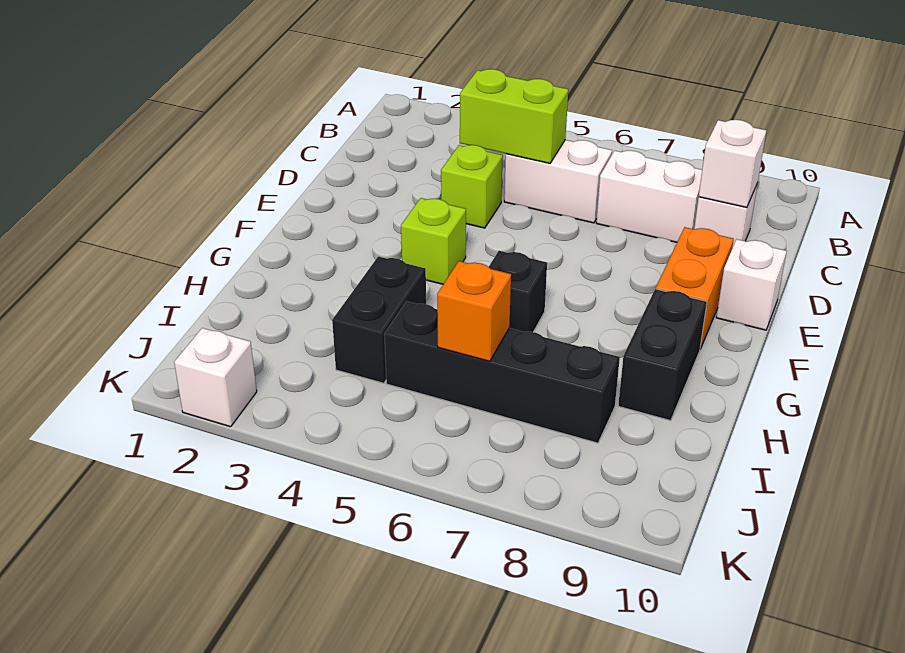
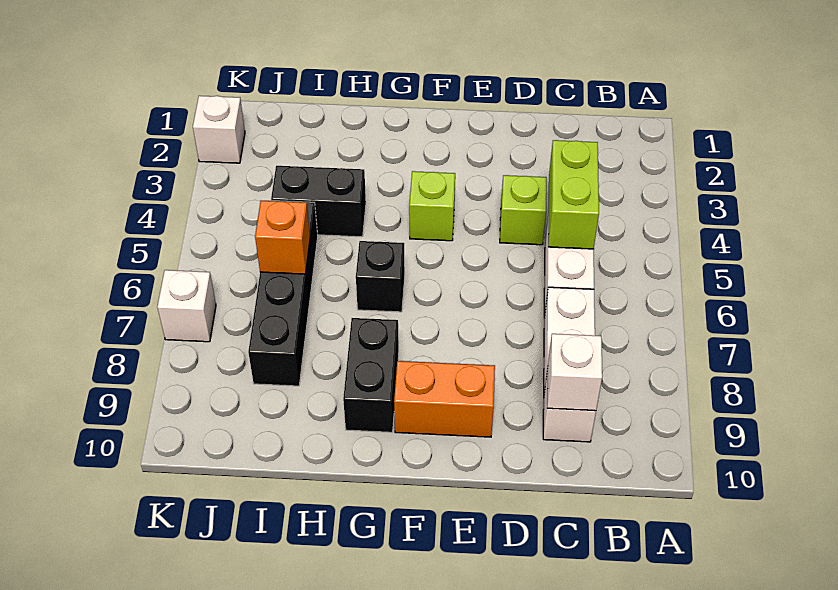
white brick E10 level 1 -> white brick K7 level 1
black brick G9:H9 level 1 -> black brick G8:G9 level 1

